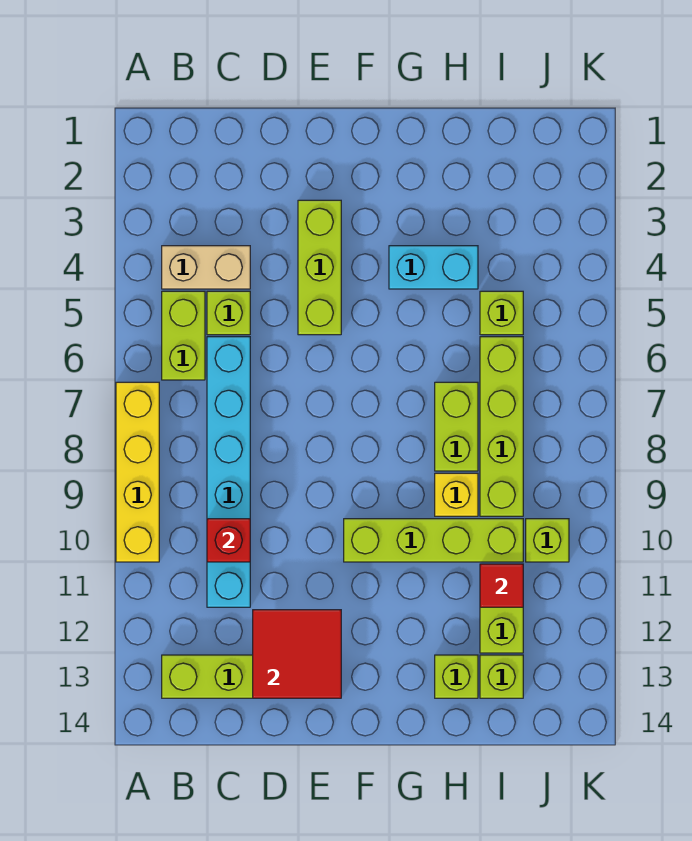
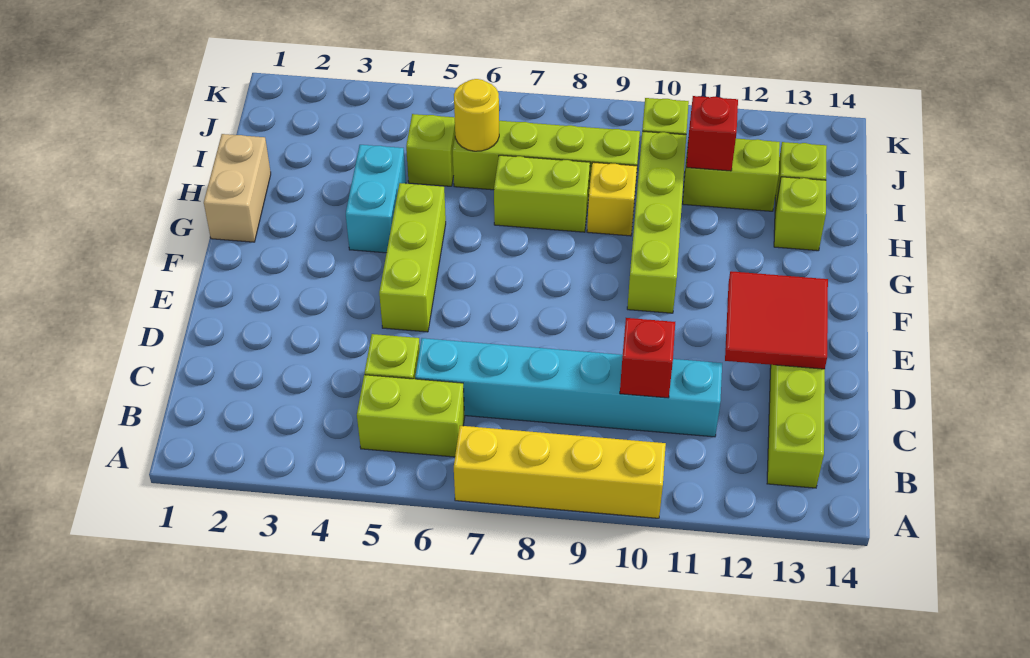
tan brick B4:C4 level 1 -> tan brick G1:H1 level 1
lime brick E3:E5 level 1 -> lime brick E5:G5 level 1
none -> yellow round brick I6 level 2
red tile I11 level 2 -> red brick I11 level 2

